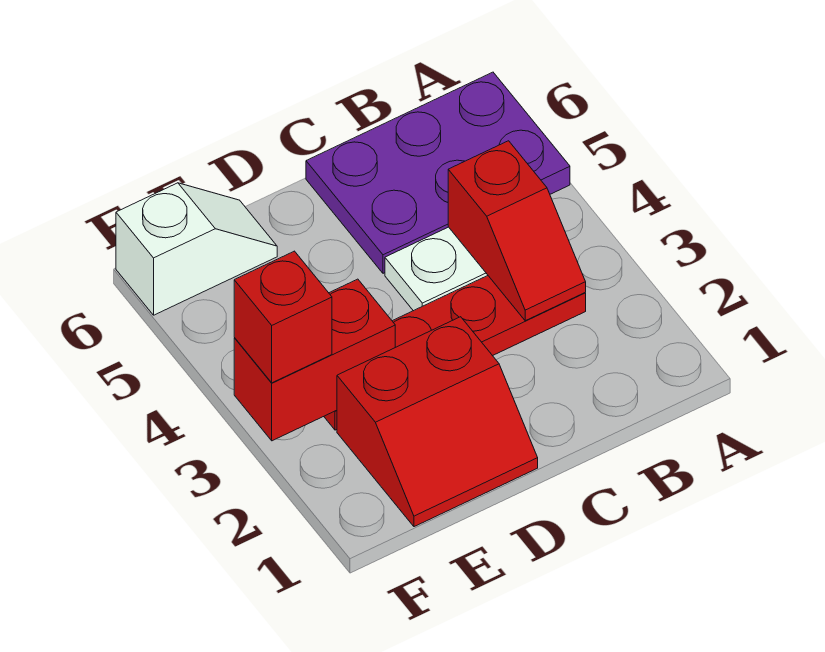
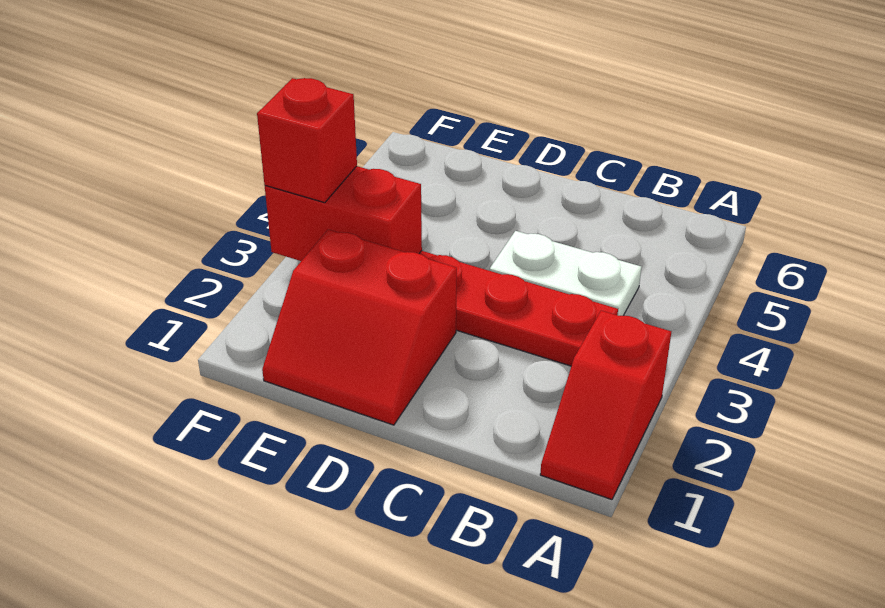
purple plate A5:C6 level 1 -> none
red slope B3:B4 level 2 top 4 -> red slope A1:A2 level 1 top 2
white slope E6:F6 level 1 top F -> none

